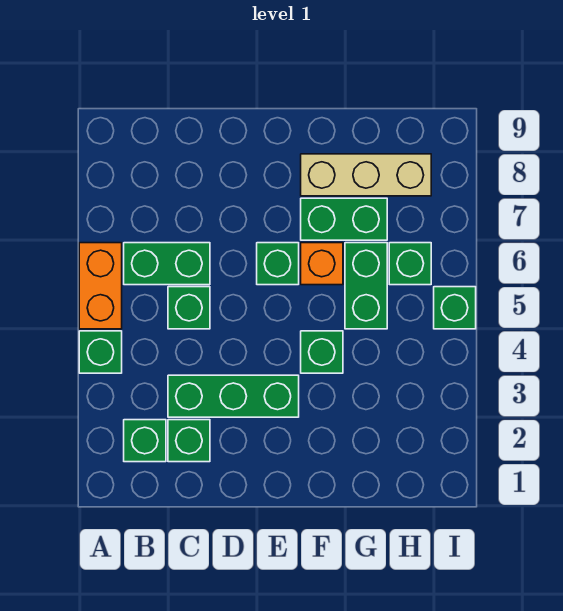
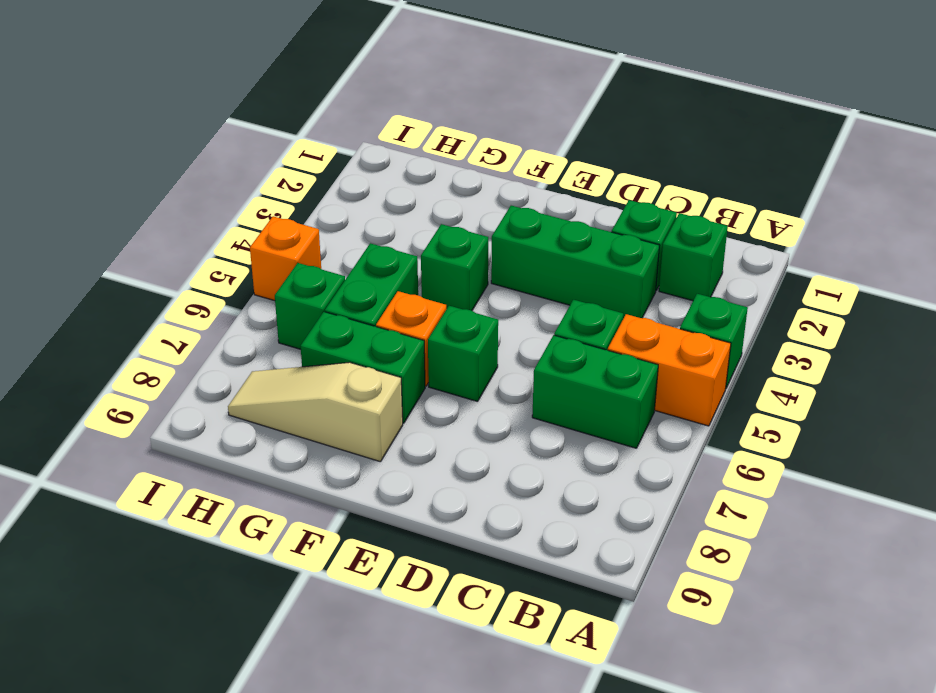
orange brick A5:A6 level 1 -> orange brick A5:B5 level 1
tan brick F8:H8 level 1 -> tan slope F8:H8 level 1 top F
green brick I5 level 1 -> orange brick I5 level 1

